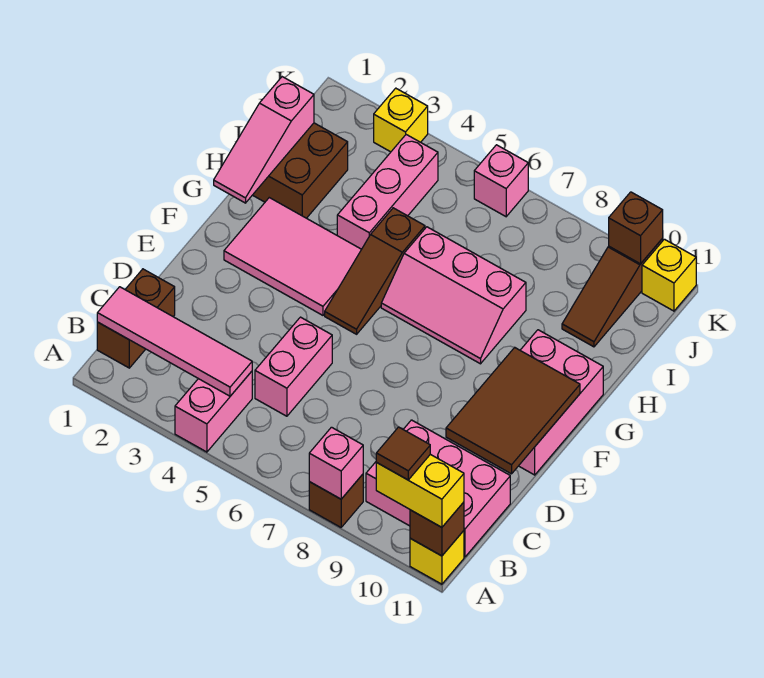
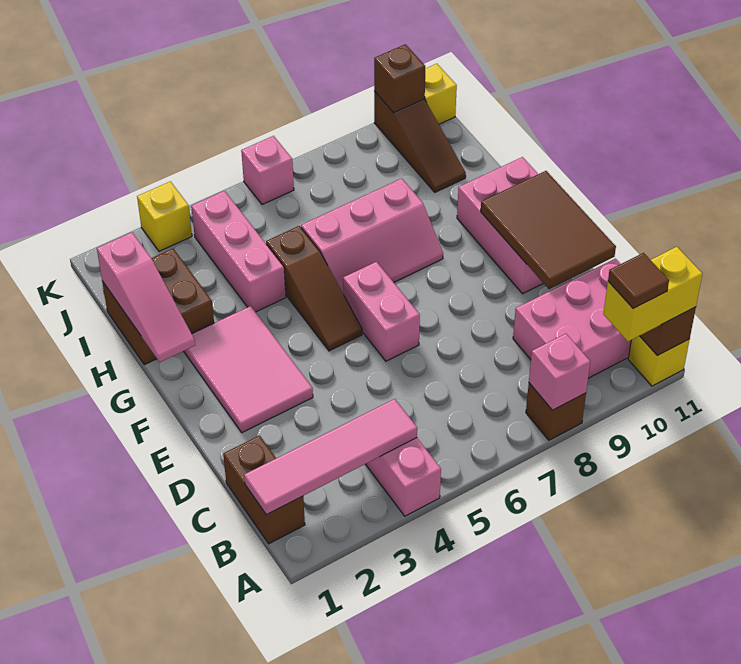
pink brick C5:D5 level 1 -> pink brick E6:F6 level 1
pink tile F2:G4 level 1 -> pink tile E2:G3 level 1

